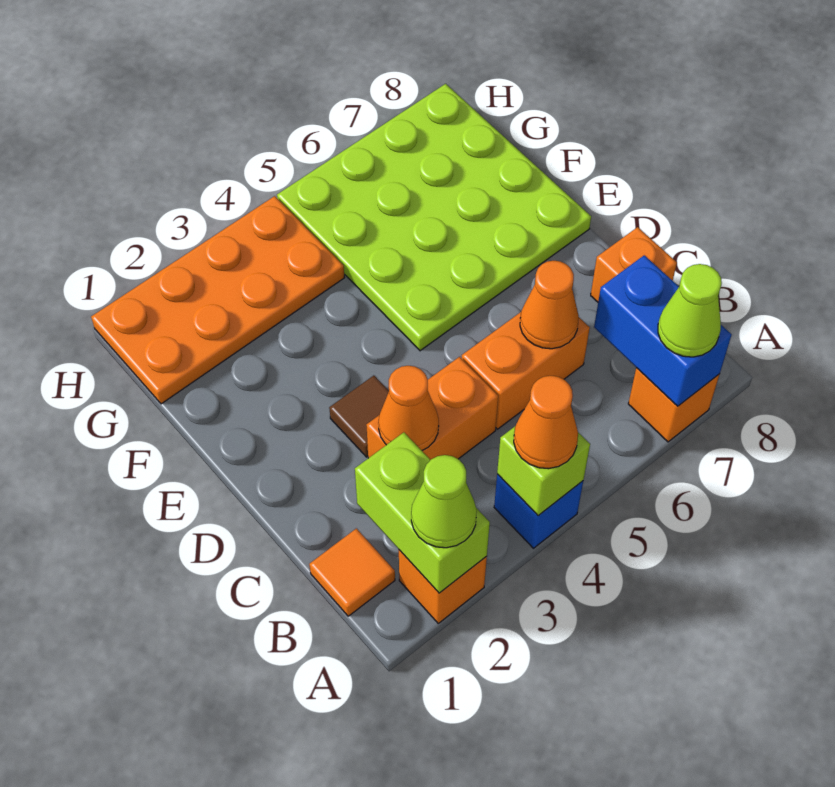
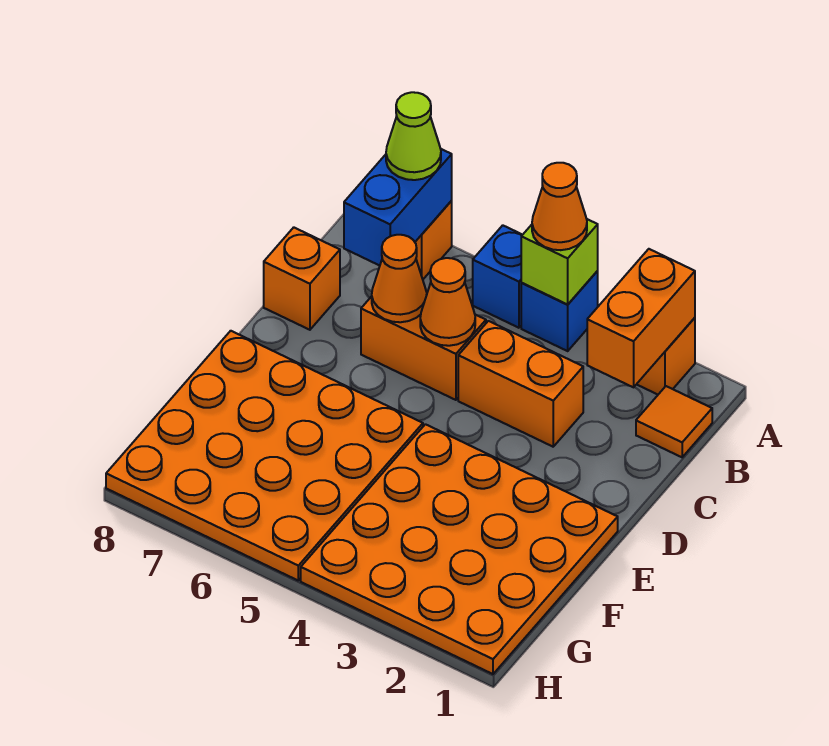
lime brick A2:B2 level 2 -> orange brick A2:B2 level 2
lime cone A2 level 3 -> none
none -> blue brick A5 level 1
orange cone C3 level 2 -> orange cone C5 level 2
brown tile D3 level 1 -> none
lime plate E5:H8 level 1 -> orange plate E5:H8 level 1
orange plate G1:H4 level 1 -> orange plate E1:H4 level 1

